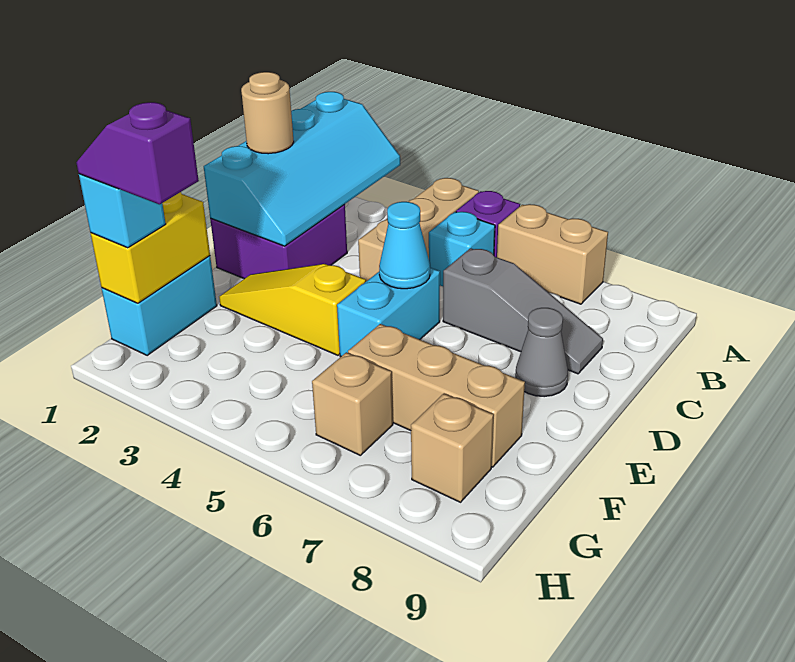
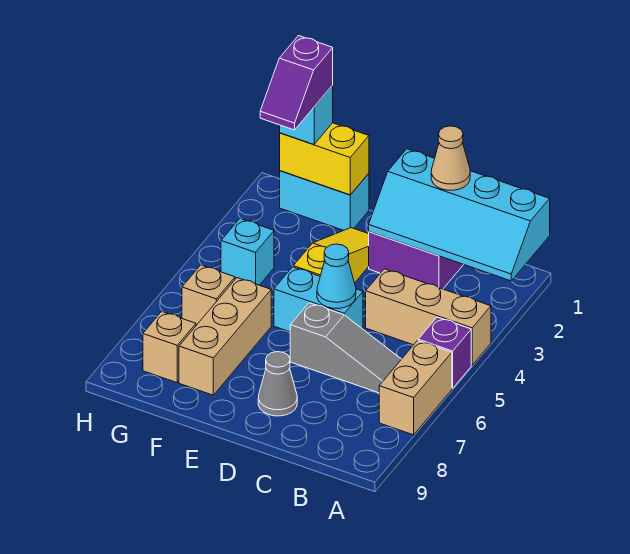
cyan brick B5 level 1 -> cyan brick G4 level 1
tan round brick C1 level 3 -> tan cone C1 level 3
grey slope C6:C8 level 1 top 6 -> grey slope B6:D6 level 1 top D
purple slope G1:G2 level 4 top 2 -> purple slope G1:G2 level 4 top 1

